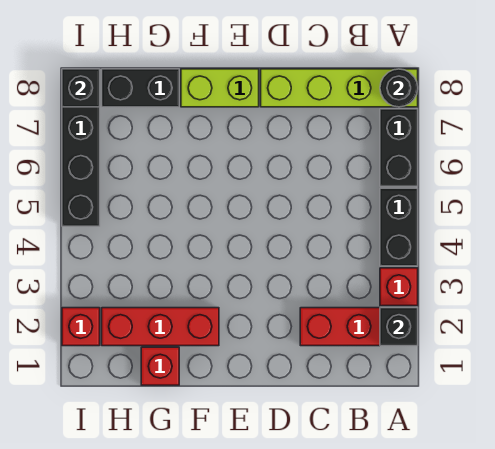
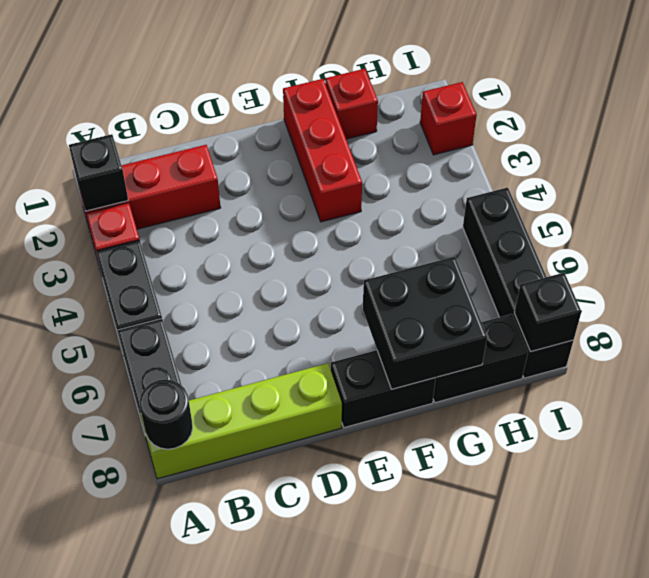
lime brick E8:F8 level 1 -> black brick E8:F8 level 1
red brick F2:H2 level 1 -> red brick F1:F3 level 1
none -> black brick F7:G8 level 2

